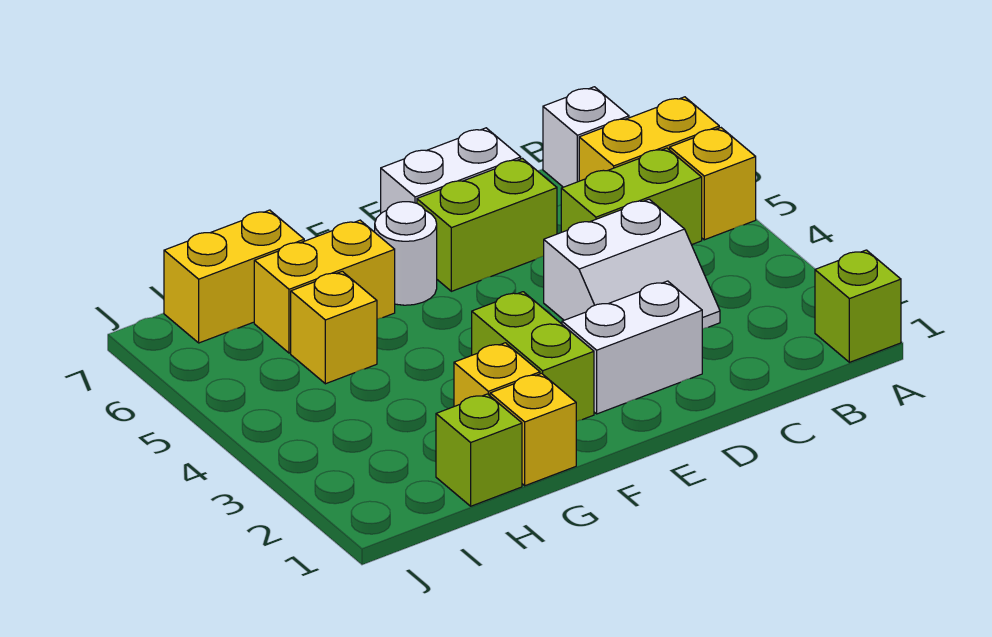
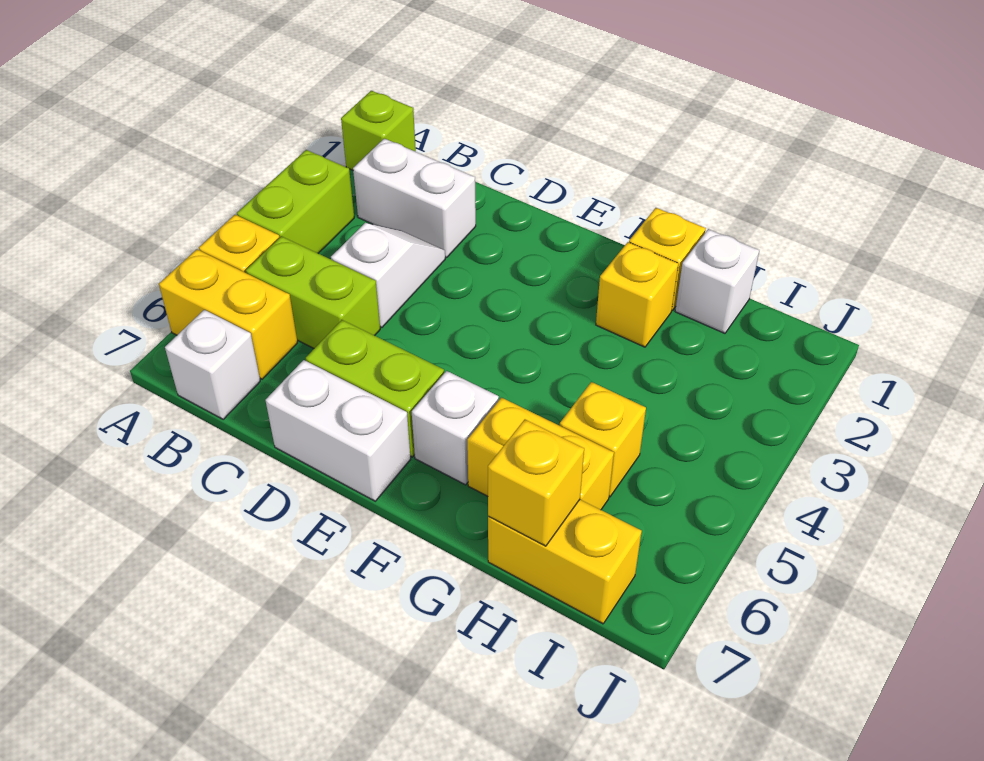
white slope C3:D4 level 1 top 4 -> white slope C3:C4 level 1 top 4
white brick D2:E2 level 1 -> white brick B2:C2 level 1
lime brick F2:F3 level 1 -> lime brick A3:A4 level 1
white round brick F6 level 1 -> white brick F6 level 1
lime brick H1 level 1 -> white brick H1 level 1
none -> yellow brick H7 level 2

